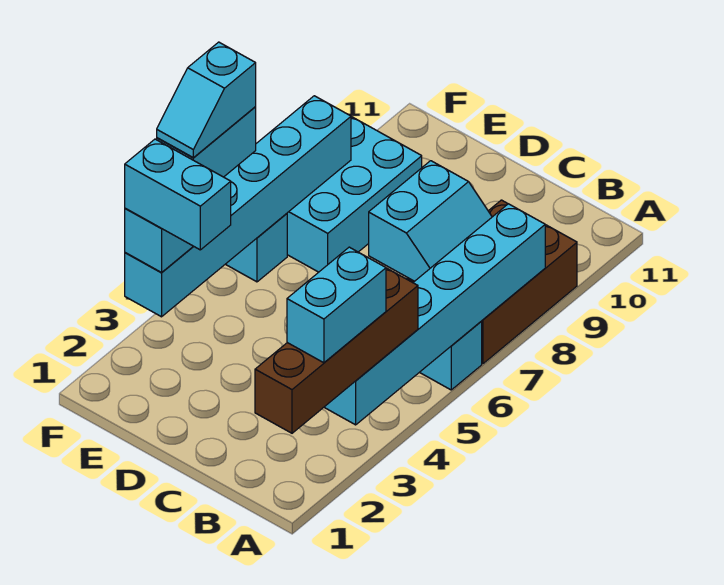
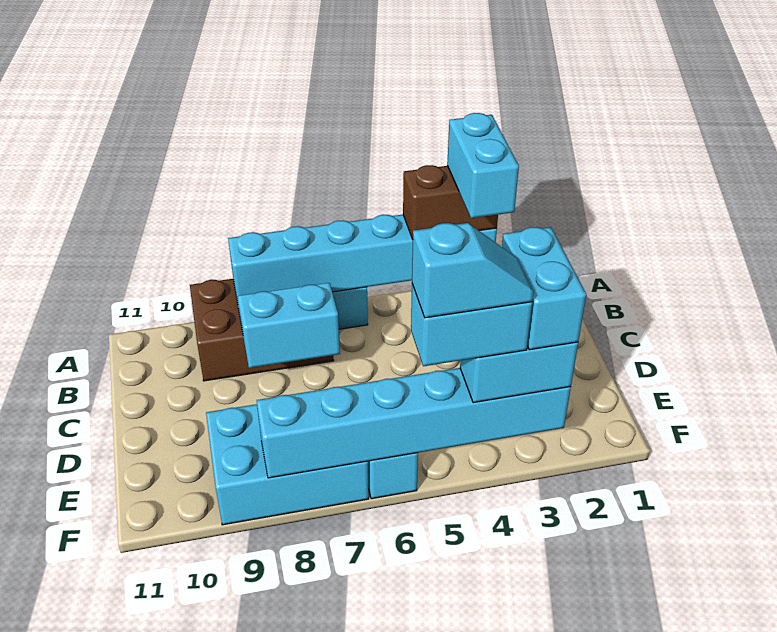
brown brick A1:A4 level 3 -> brown brick A3:A4 level 3
cyan brick A2:A3 level 4 -> cyan brick A3:B3 level 4

